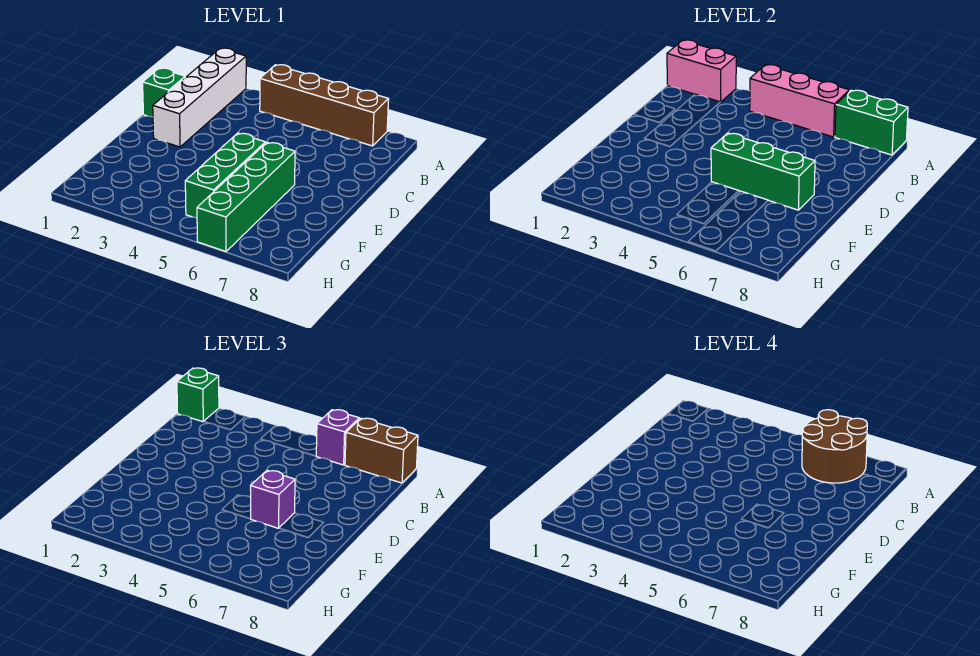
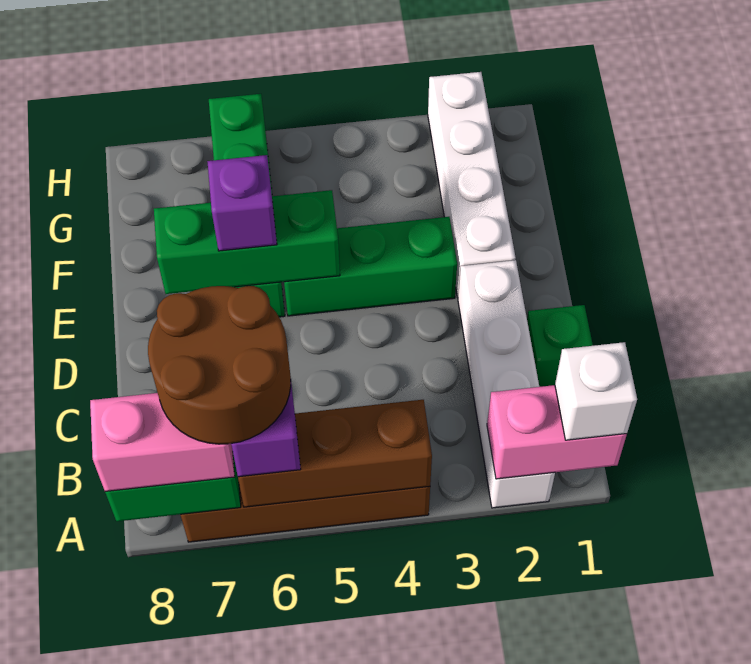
green brick A1 level 3 -> white brick A1 level 3
pink brick A4:A6 level 2 -> brown brick A4:A6 level 2
brown brick A7:A8 level 3 -> pink brick A7:A8 level 3
none -> white brick E2:H2 level 1
green brick E5:G5 level 1 -> green brick E3:E5 level 1

